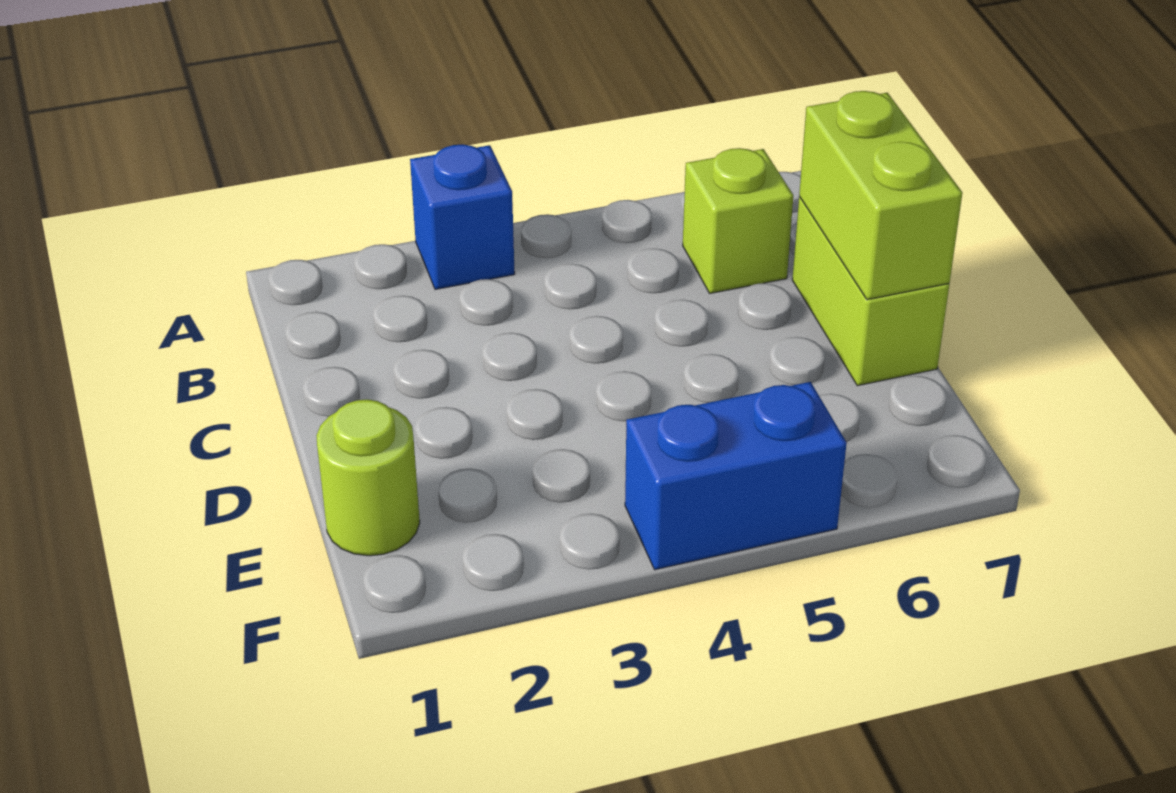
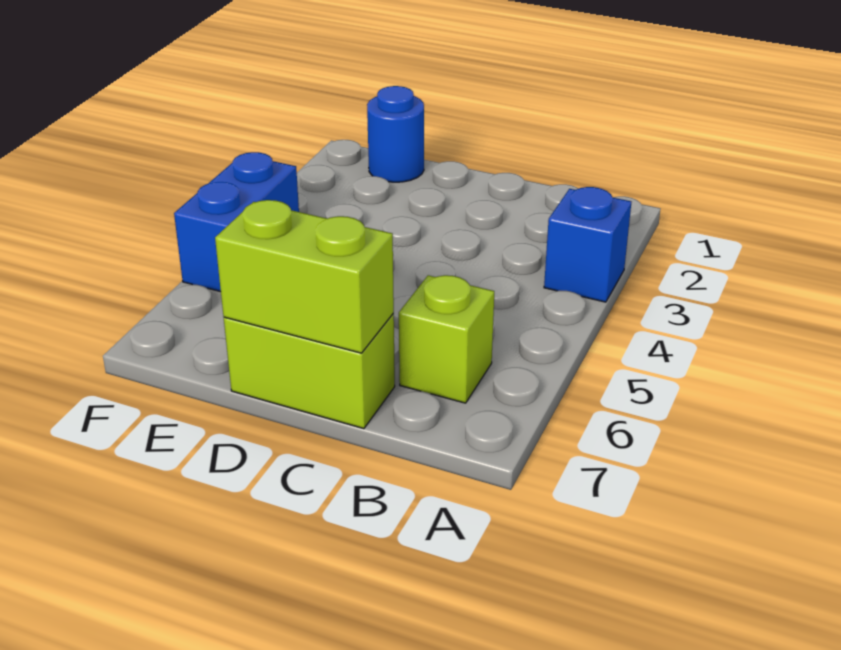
lime round brick E1 level 1 -> blue round brick E1 level 1

